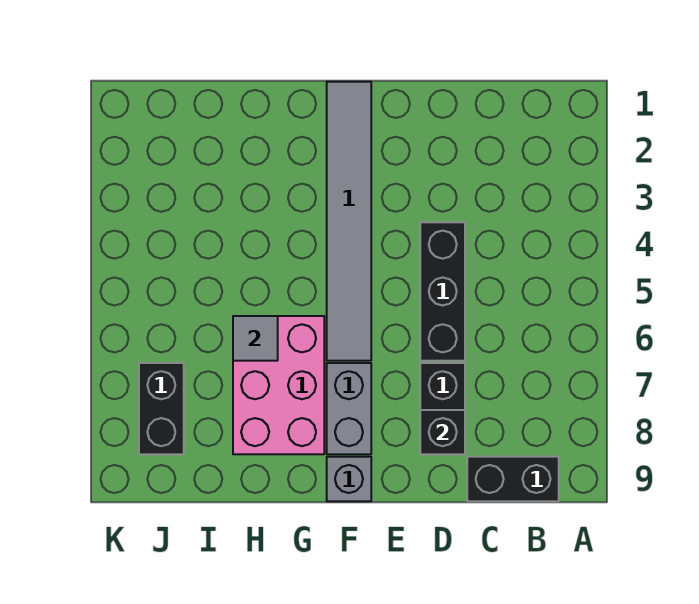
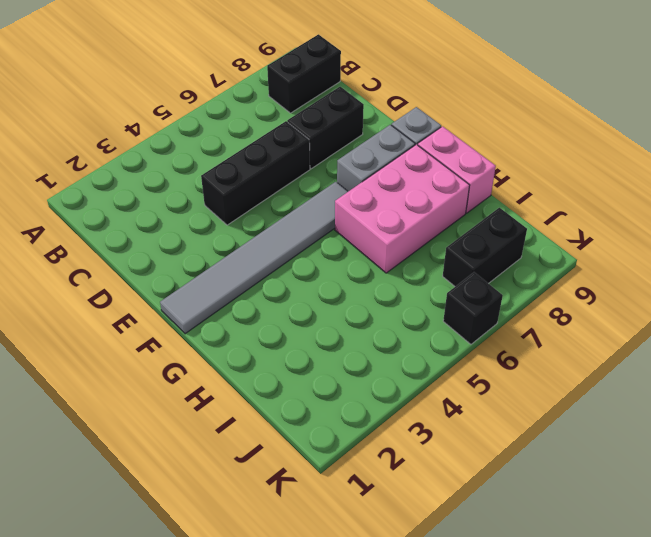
black brick B9:C9 level 1 -> black brick B8:B9 level 1
black brick D8 level 2 -> black brick K6 level 1
none -> pink brick G9:H9 level 1
grey tile H6 level 2 -> none

